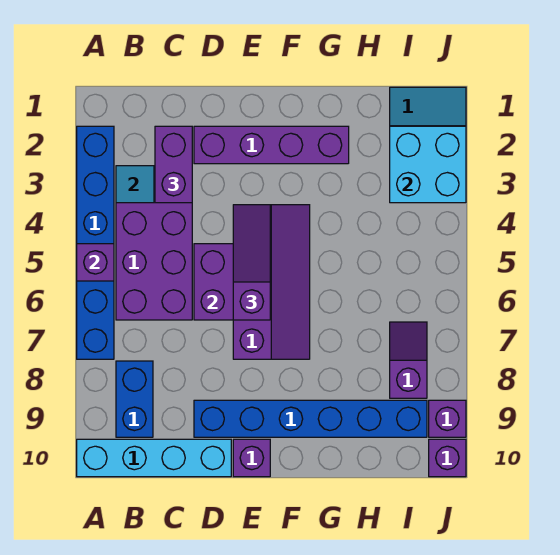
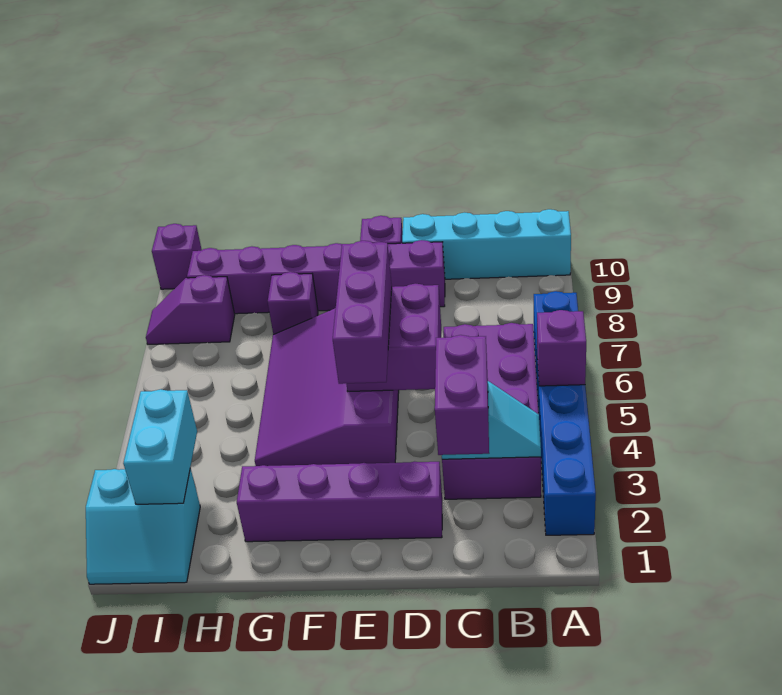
blue brick B8:B9 level 1 -> none
blue brick D9:I9 level 1 -> purple brick D9:I9 level 1
purple slope E4:F7 level 1 top E -> purple slope E4:G7 level 1 top E
purple slope E4:E6 level 3 top 6 -> purple brick E4:E6 level 3
cyan brick I2:J3 level 2 -> cyan brick I2:I3 level 2
purple slope I7:I8 level 1 top 8 -> purple slope I8:J8 level 1 top I
purple brick J9 level 1 -> purple brick G8 level 1

